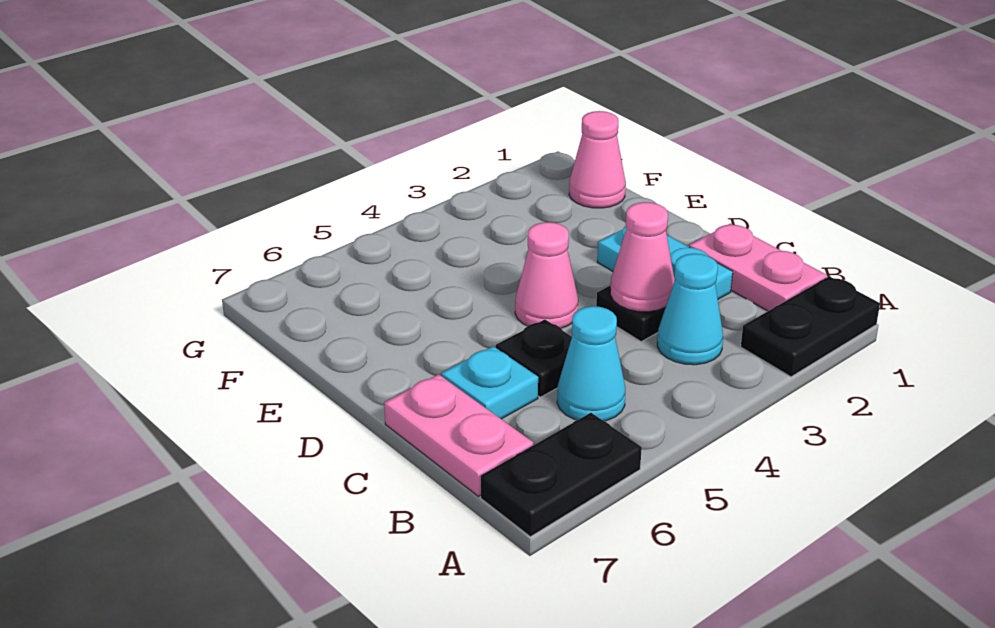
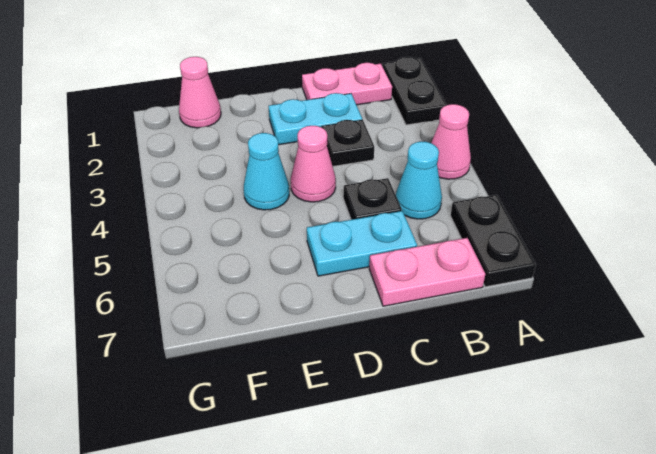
cyan cone B3 level 1 -> cyan cone E4 level 1
pink cone C3 level 2 -> pink cone A4 level 1
cyan plate C6 level 1 -> cyan plate C6:D6 level 1

